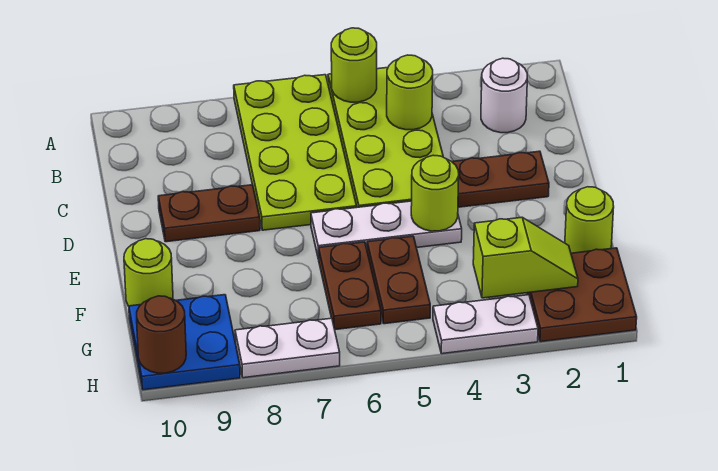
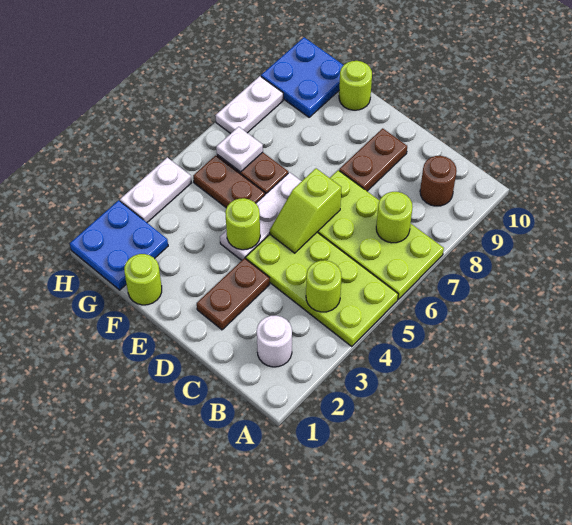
lime round brick A5 level 2 -> lime round brick B7 level 2
brown plate G1:H2 level 1 -> blue plate G1:H2 level 1
lime slope G2:G3 level 2 top 3 -> lime slope D5:D6 level 2 top 6
none -> white plate G6 level 2
brown round brick H10 level 2 -> brown round brick B9 level 1

